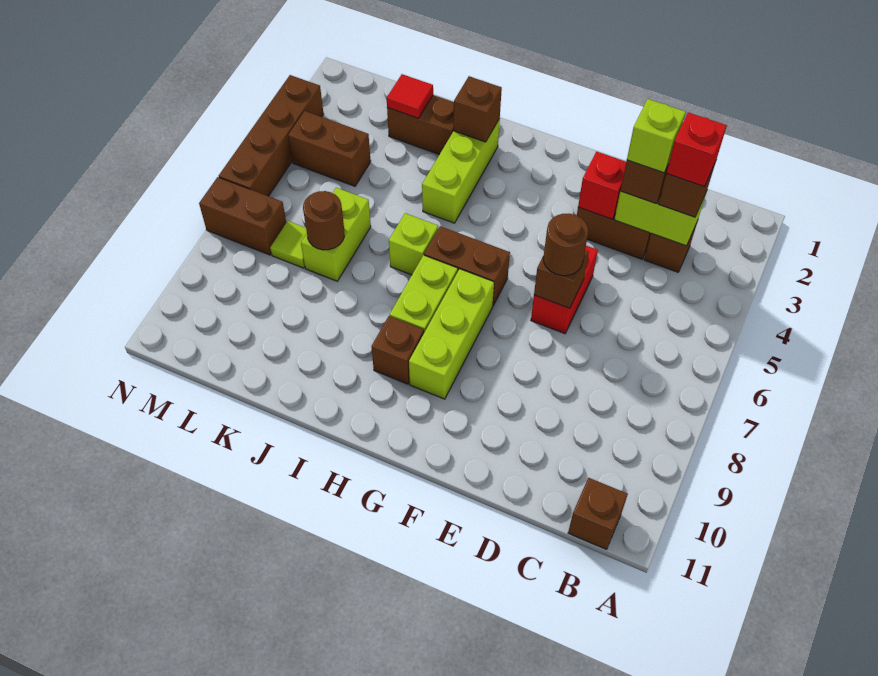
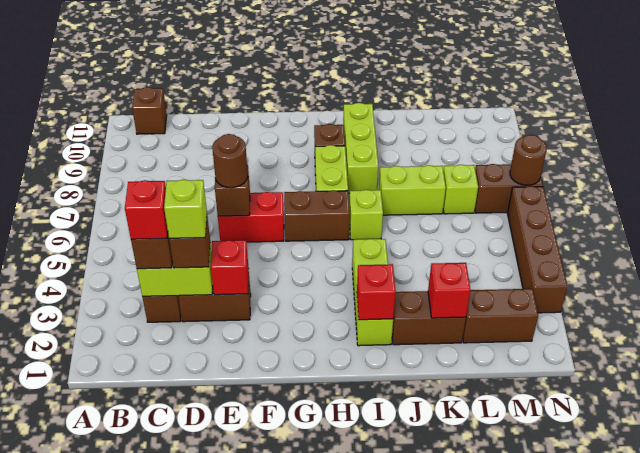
red brick E5:E6 level 1 -> red brick E6:F6 level 1
lime brick G7:G9 level 1 -> lime brick I8:I10 level 1
brown brick I2 level 2 -> red brick I2 level 2
red tile K2 level 2 -> red brick K2 level 2
lime brick K6:K7 level 1 -> lime brick J7:K7 level 1
brown round brick K7 level 2 -> brown round brick N7 level 2
brown brick L4:M4 level 1 -> brown brick L2:M2 level 1
lime tile L7 level 1 -> lime brick L7 level 1

